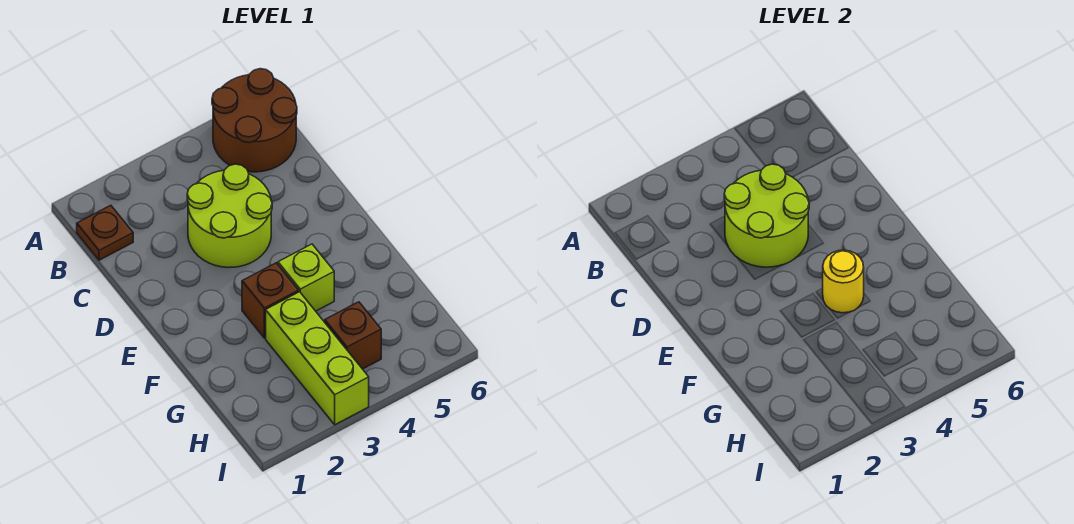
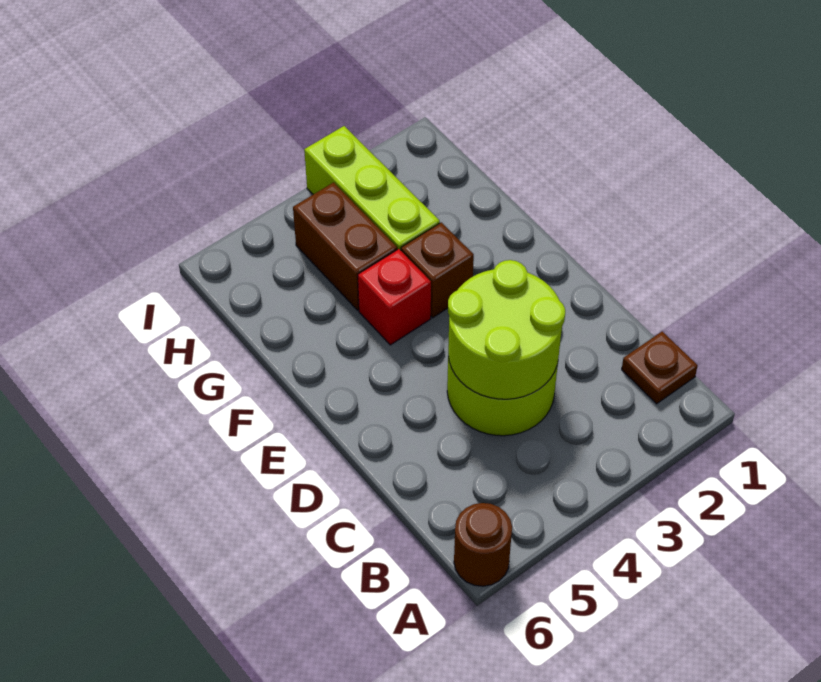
brown round brick A5:B6 level 1 -> brown round brick A6 level 1
lime brick F4 level 1 -> red brick F4 level 1
yellow round brick F4 level 2 -> none
brown brick H4 level 1 -> brown brick G4:H4 level 1

